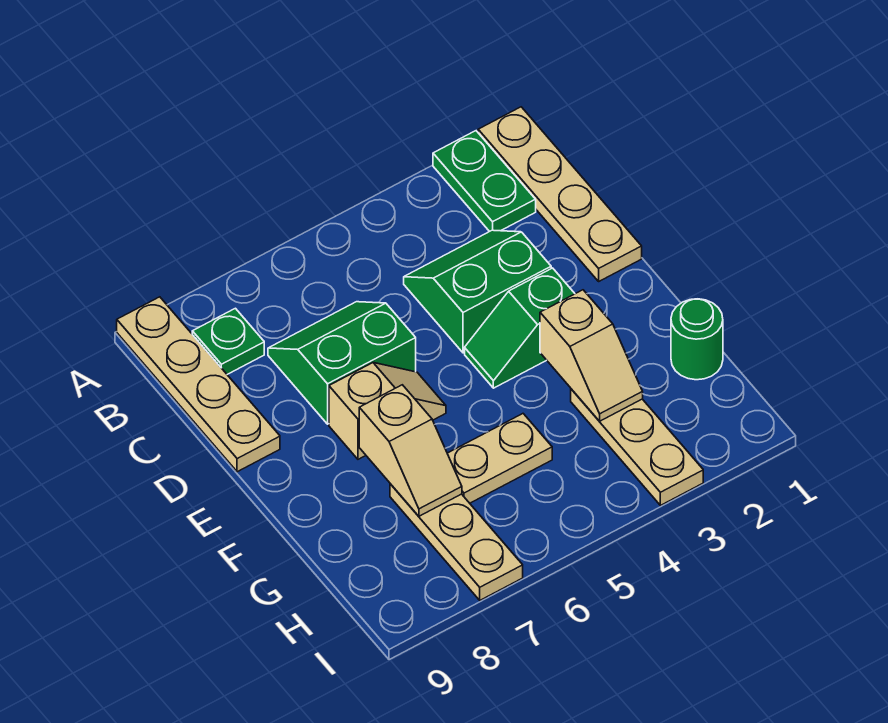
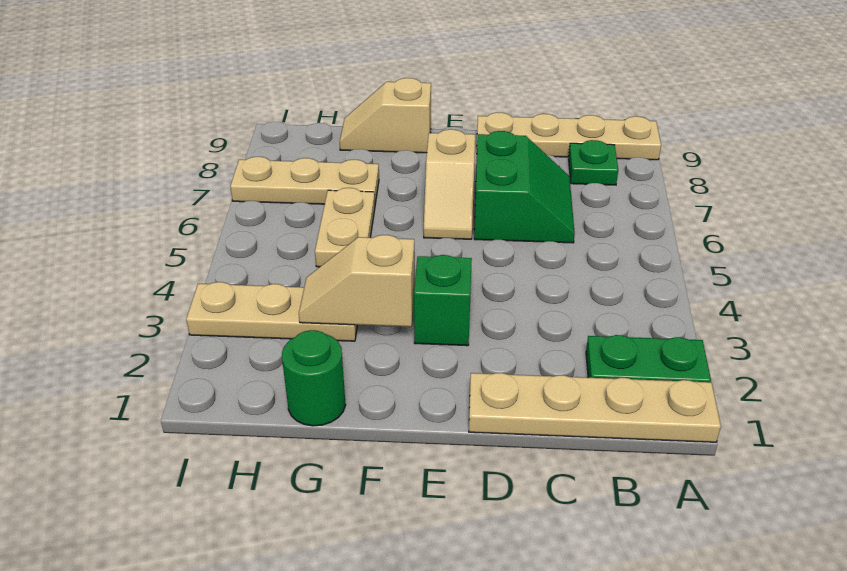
green slope C3:D4 level 1 top D -> none
tan slope F7:G7 level 2 top F -> tan slope F9:G9 level 1 top F

